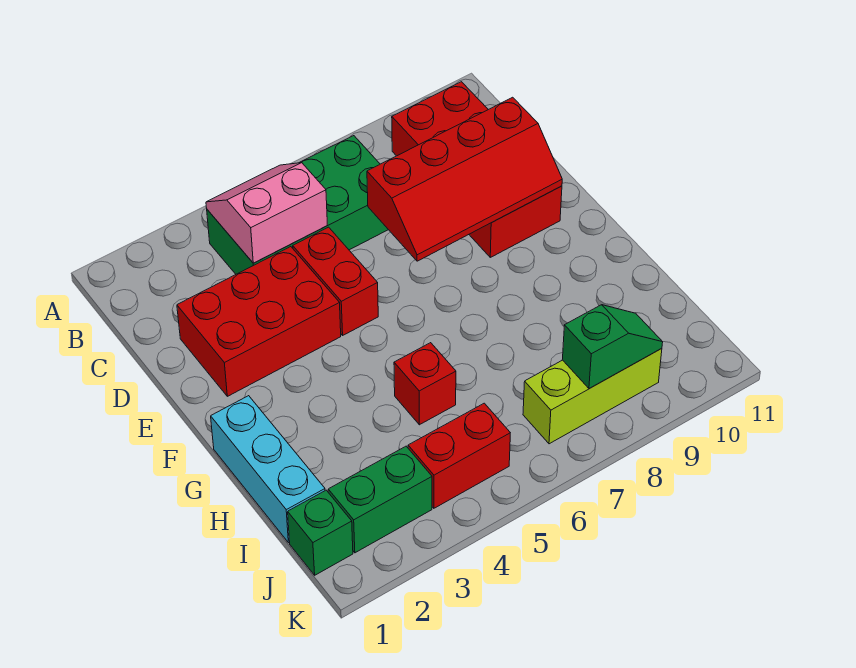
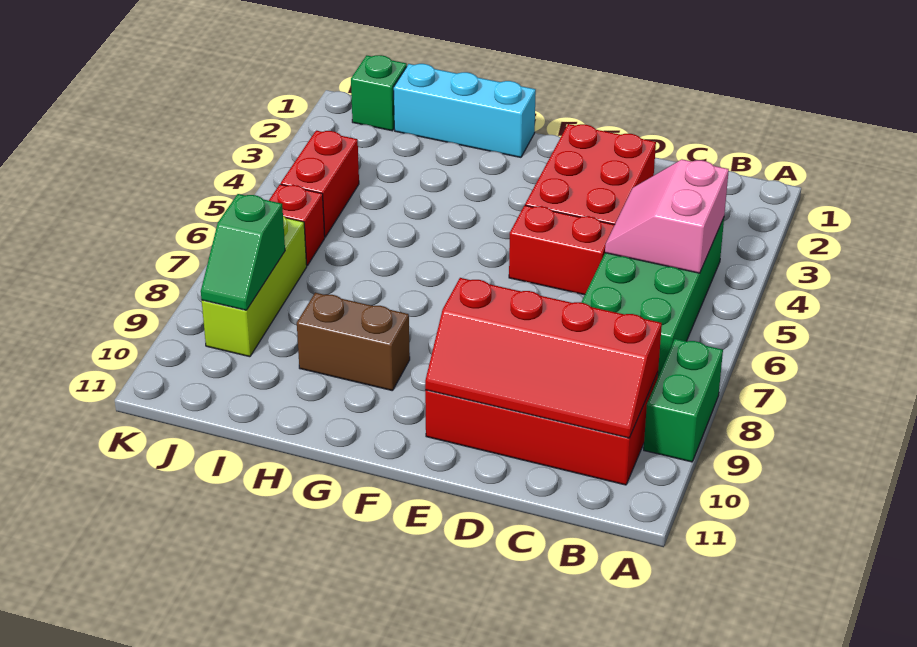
pink slope B4:C5 level 2 top C -> pink slope B4:C5 level 2 top B
red slope D7:E10 level 2 top D -> red slope B9:E10 level 2 top 9
none -> brown brick G9:H9 level 1
red brick H5 level 1 -> red brick J6 level 1
green brick J2:J3 level 1 -> green brick A8:A9 level 1

